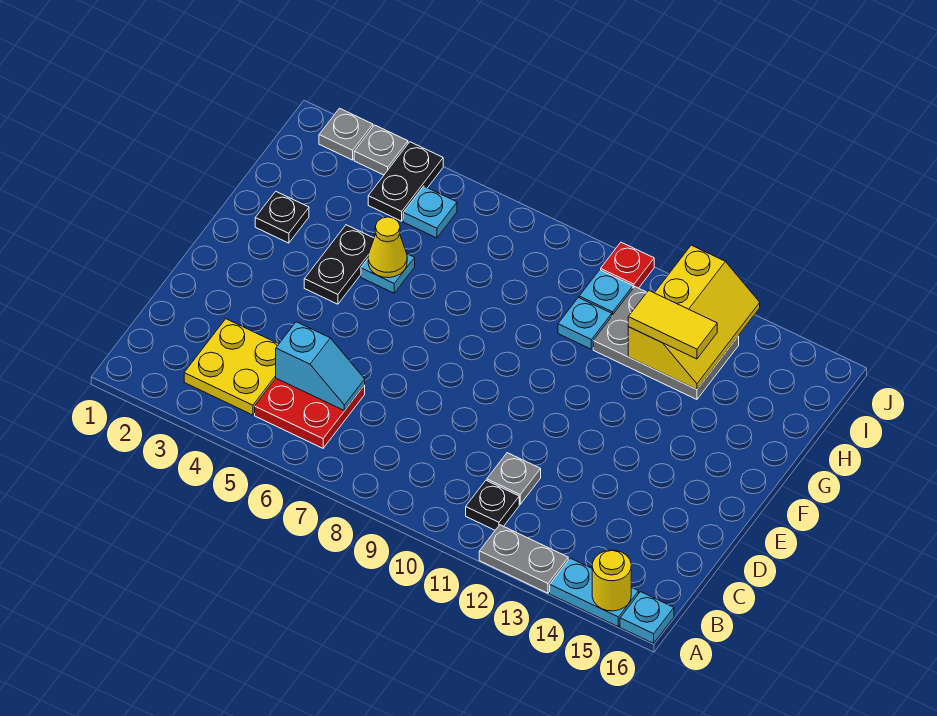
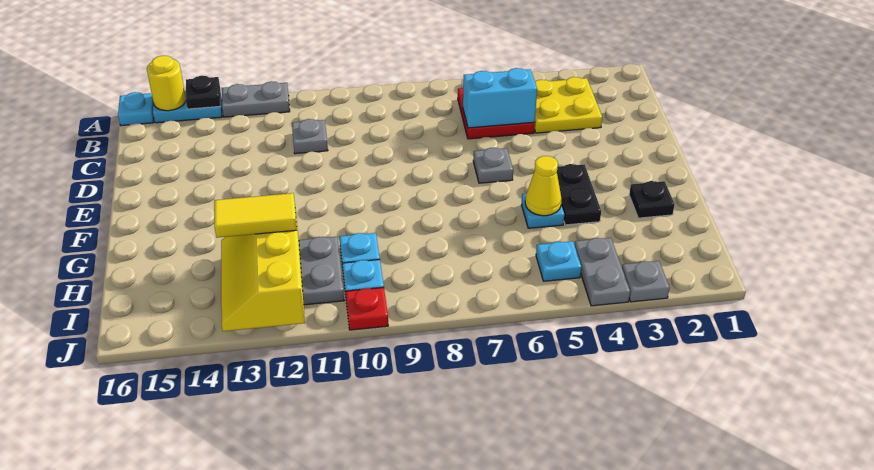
black plate B11 level 1 -> black plate A14 level 2
cyan slope C5:C6 level 2 top 5 -> cyan brick C5:C6 level 2
black plate I4:J4 level 1 -> grey plate I4:J4 level 1
grey plate J2 level 1 -> grey plate E6 level 1

